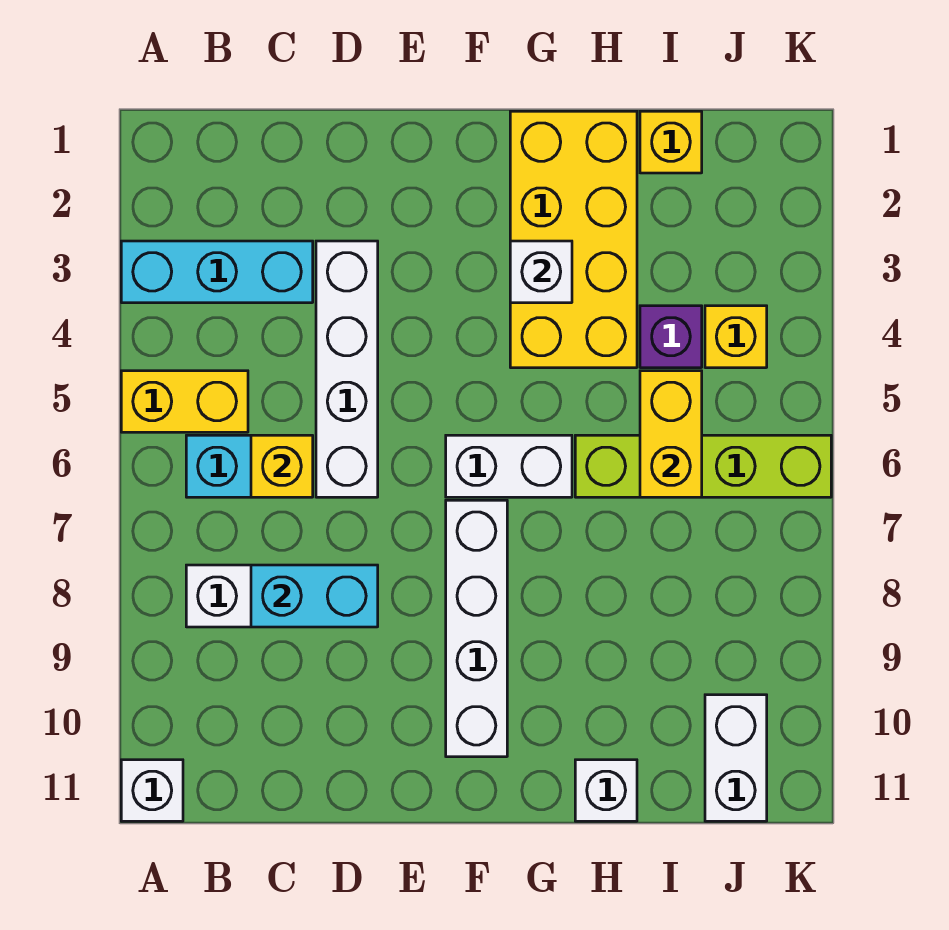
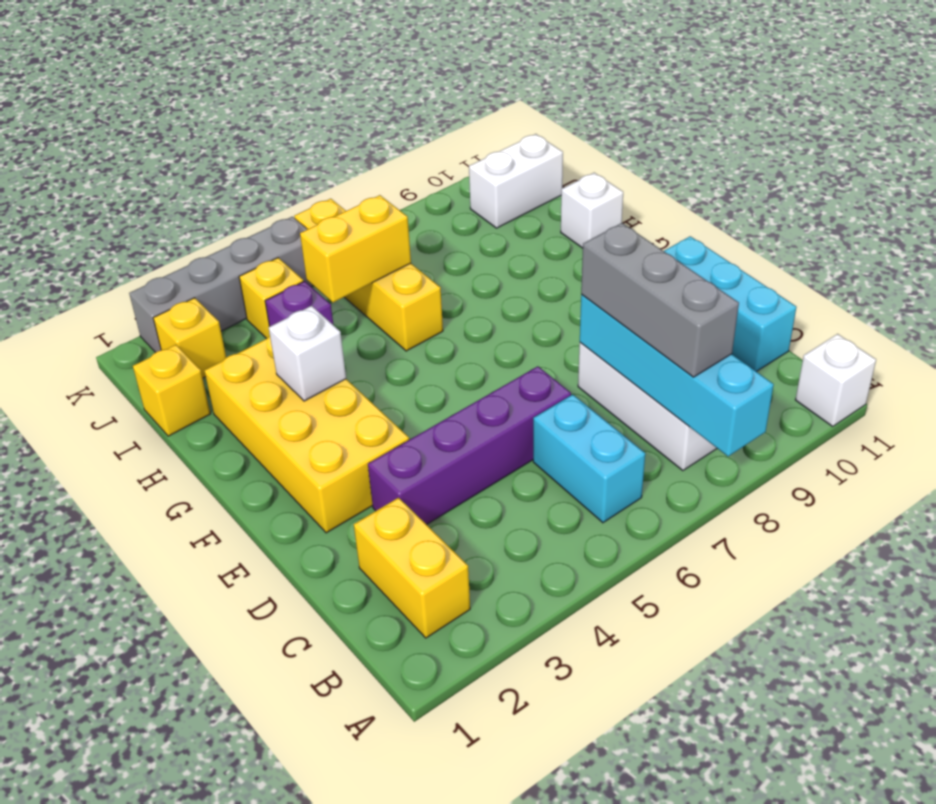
cyan brick A3:C3 level 1 -> cyan brick C11:E11 level 1
yellow brick A5:B5 level 1 -> yellow brick B2:C2 level 1
none -> grey brick B8:D8 level 3
yellow brick C6 level 2 -> yellow brick J2 level 1
cyan brick C8:D8 level 2 -> cyan brick A8:D8 level 2
white brick D3:D6 level 1 -> purple brick D3:D6 level 1
white brick F6:G6 level 1 -> none
white brick F7:F10 level 1 -> none
yellow brick G1:H4 level 1 -> yellow brick E2:H3 level 1
lime brick H6:K6 level 1 -> yellow brick H6:K6 level 1
none -> grey brick K2:K5 level 1

